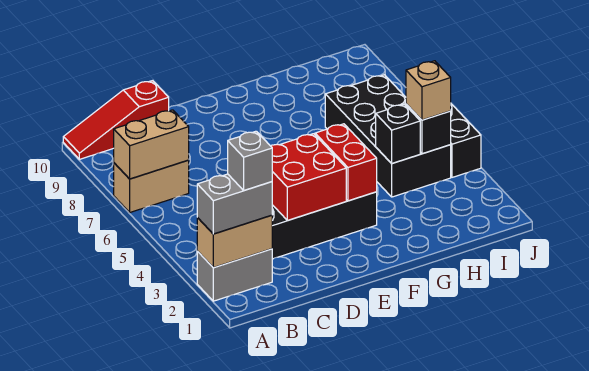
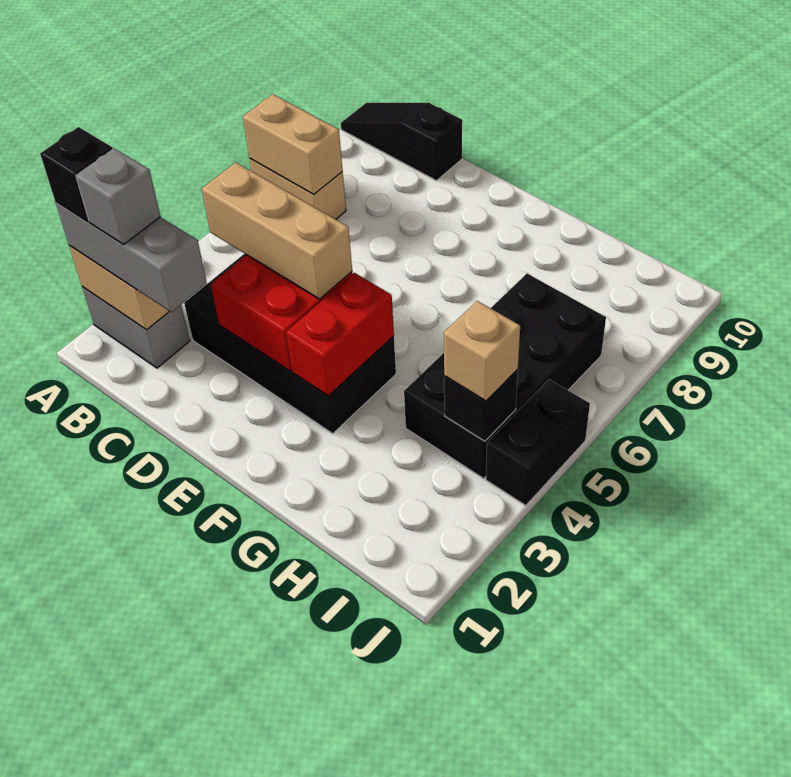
grey brick A2:B2 level 3 -> grey brick A2:C2 level 3
red slope A10:C10 level 1 top C -> black slope A10:C10 level 1 top C
none -> tan brick C4:E4 level 3
black brick H4 level 2 -> black brick A2 level 4

